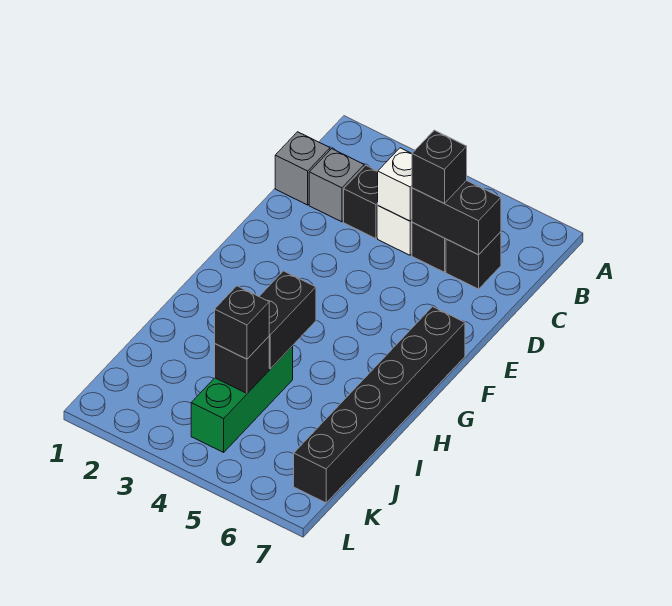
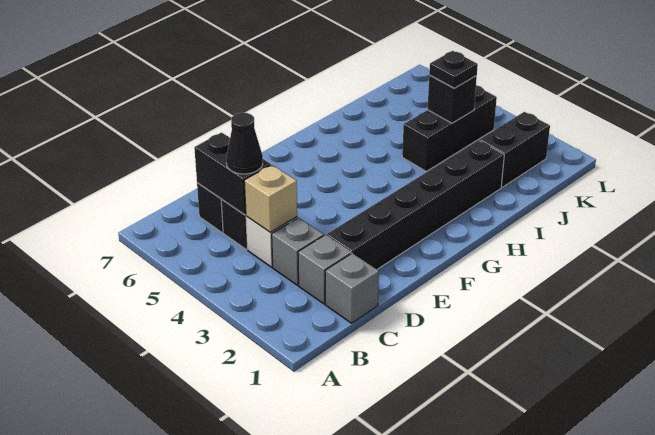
black brick C3 level 1 -> grey brick C3 level 1
white brick C4 level 2 -> tan brick C4 level 2
black brick C5 level 3 -> black cone C5 level 3
black brick F7:K7 level 1 -> black brick D2:I2 level 1
black brick H4:I4 level 2 -> black brick J2:K2 level 1
green brick I4:K4 level 1 -> black brick I4:K4 level 1
black brick J4 level 3 -> black plate J4 level 3

